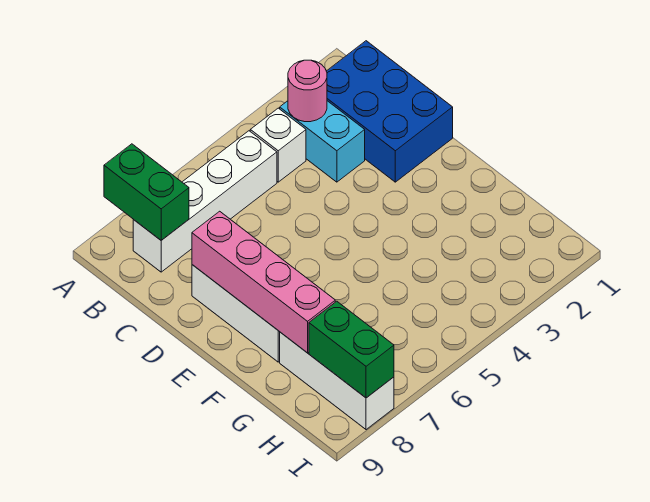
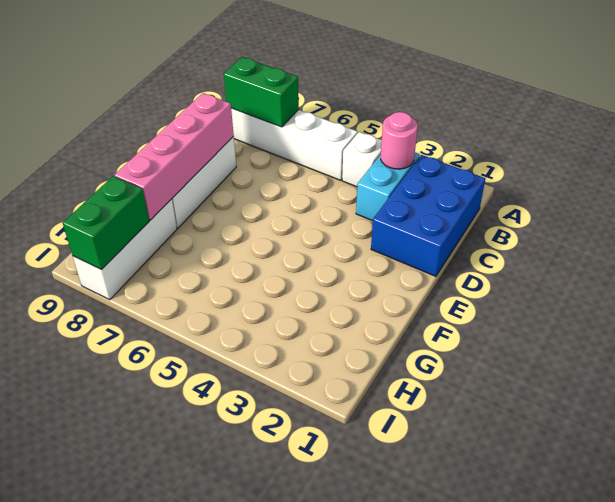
green brick A8:B8 level 2 -> green brick B7:B8 level 2

